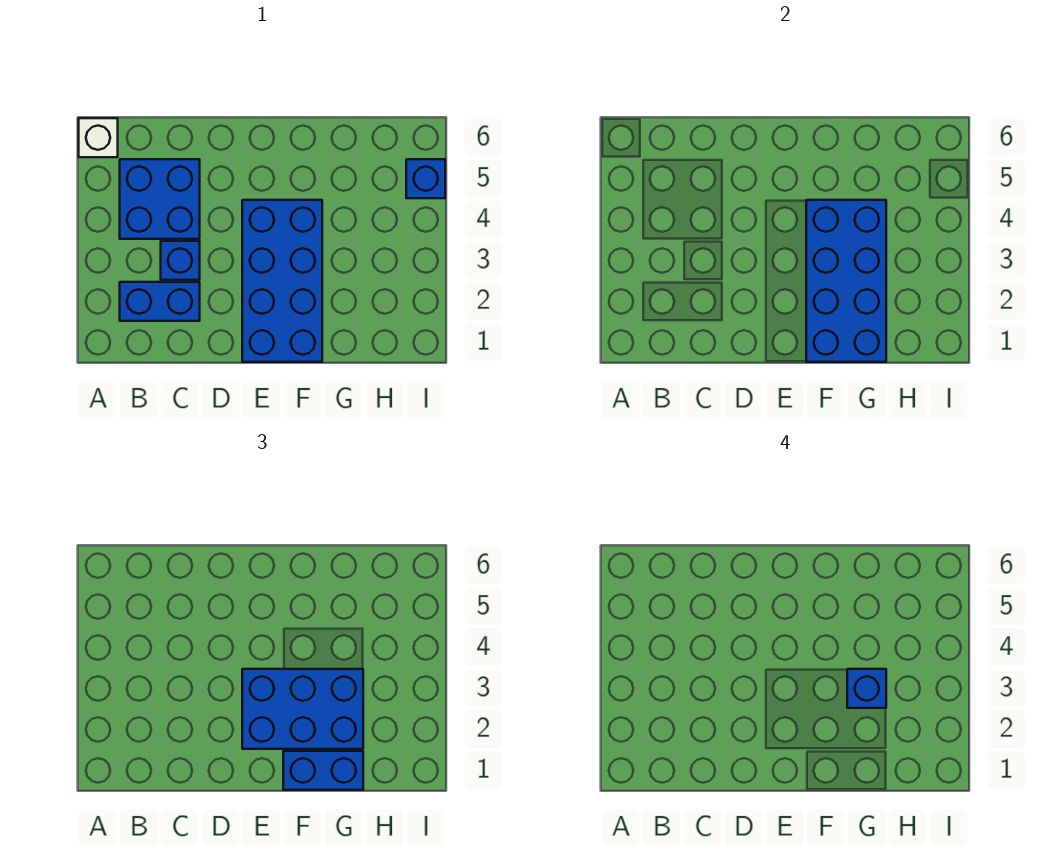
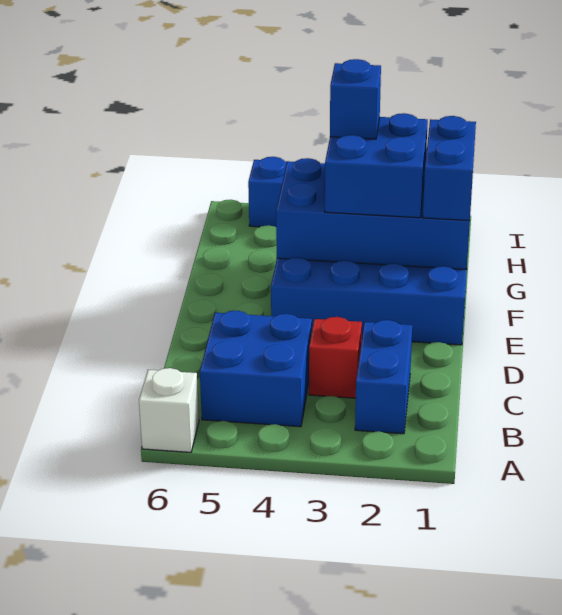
blue brick C3 level 1 -> red brick C3 level 1
blue brick E2:G3 level 3 -> blue brick F2:G3 level 3

